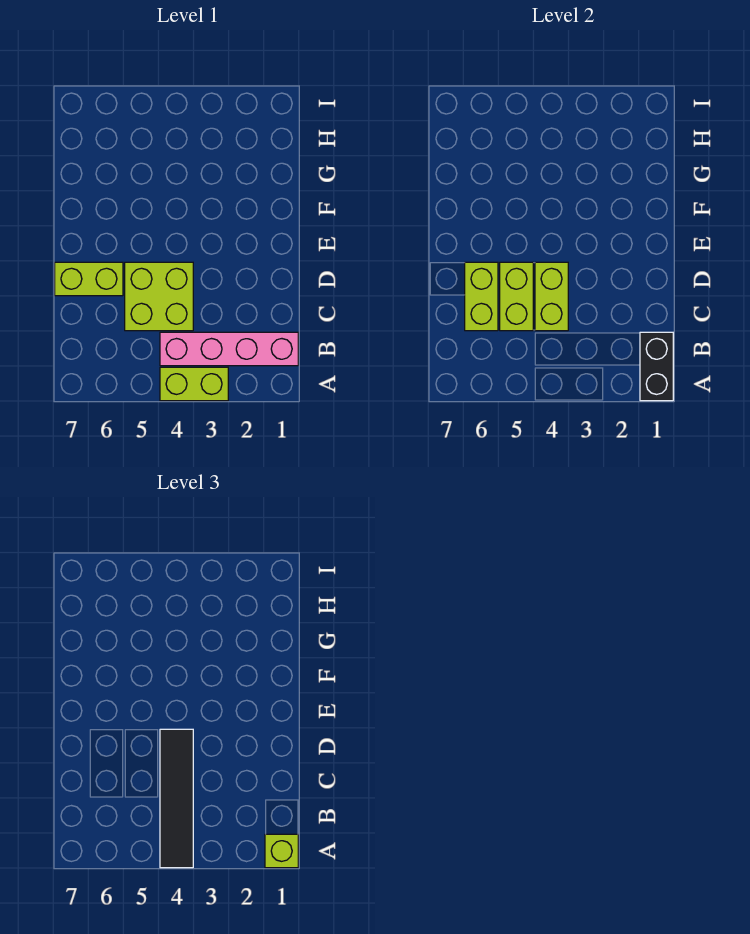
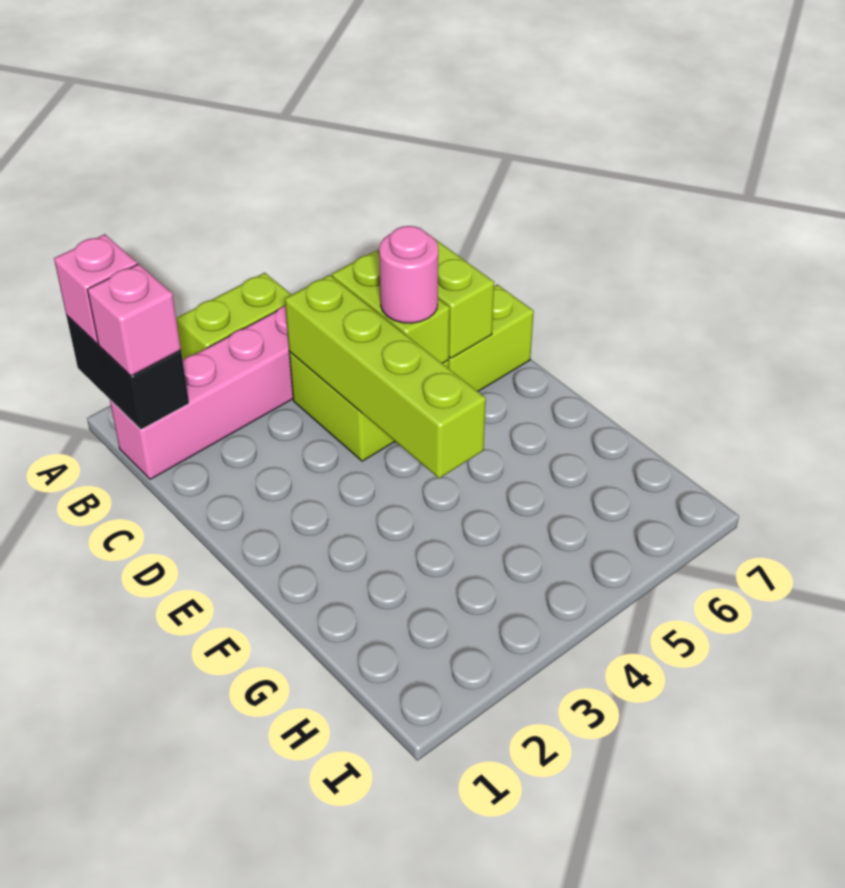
lime brick A1 level 3 -> pink brick A1 level 3
black tile A4:D4 level 3 -> none
none -> pink brick B1 level 3
lime brick C4:D4 level 2 -> lime brick C4:F4 level 2
none -> pink round brick D5 level 3

